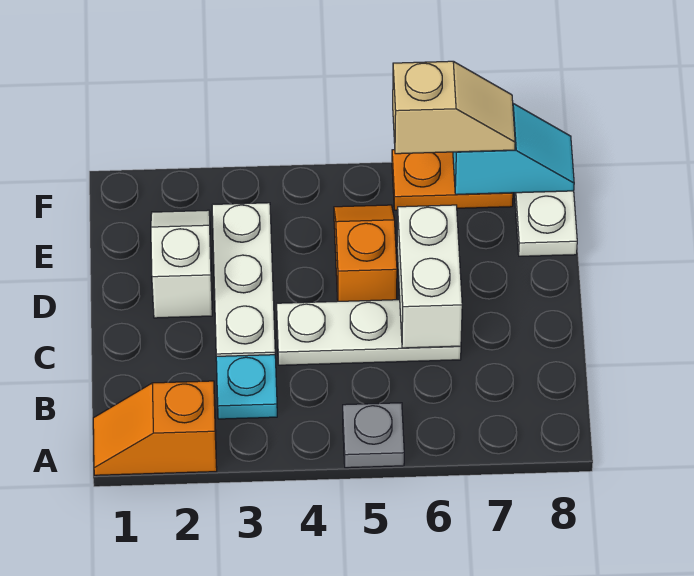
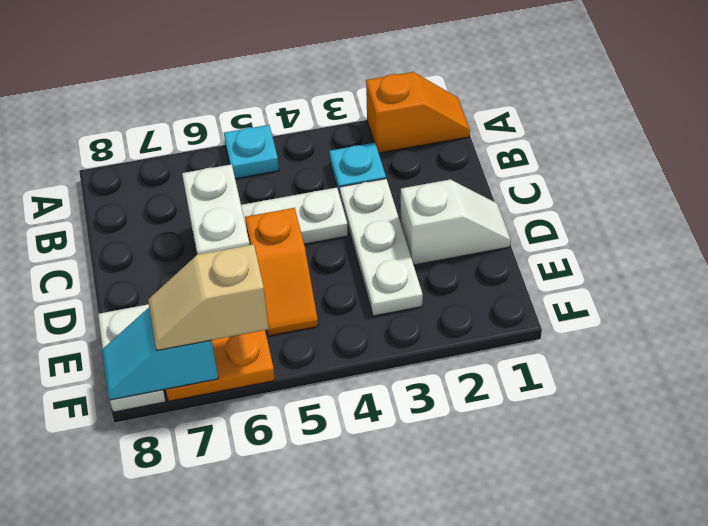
grey plate A5 level 1 -> cyan plate A5 level 1
white slope D2:E2 level 1 top D -> white slope D1:D2 level 1 top 2

